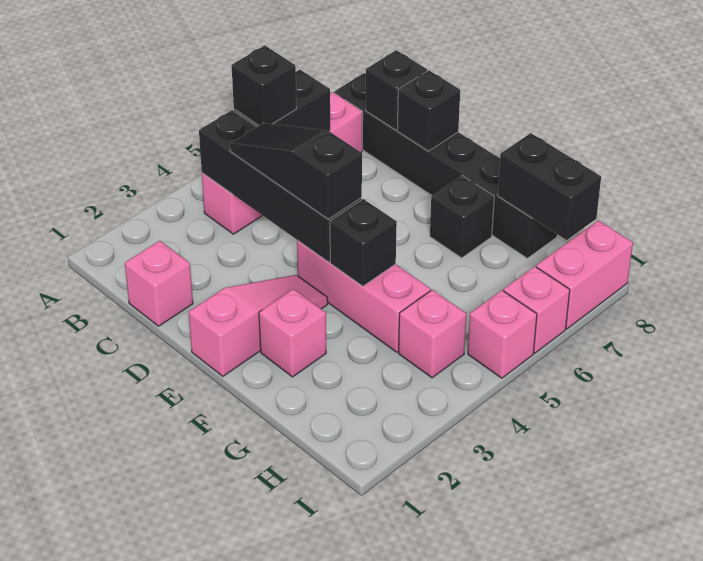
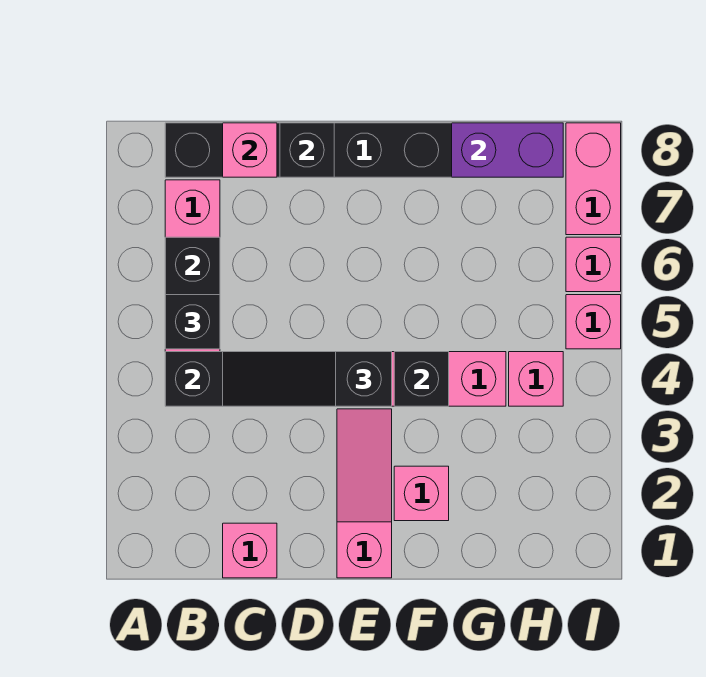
black brick C8 level 2 -> pink brick C8 level 2
black brick F7 level 1 -> none
black brick G8:H8 level 2 -> purple brick G8:H8 level 2

